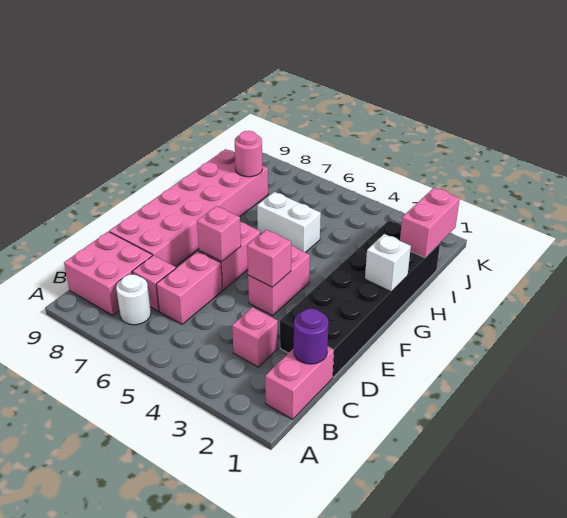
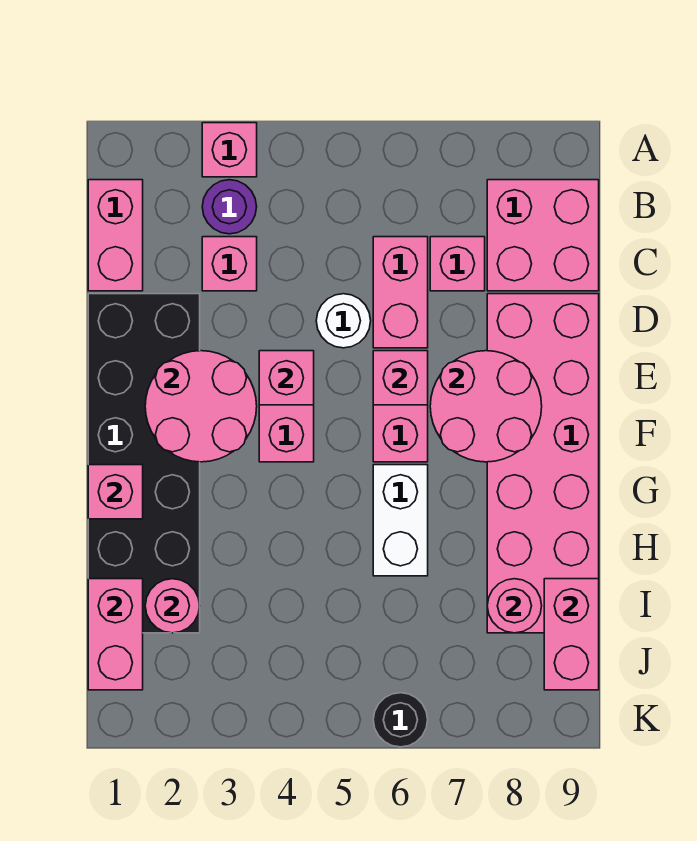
none -> pink brick A3 level 1
white round brick B7 level 1 -> white round brick D5 level 1
purple round brick C1 level 2 -> purple round brick B3 level 1
none -> pink round brick E2:F3 level 2
none -> pink round brick E7:F8 level 2
white brick G1 level 2 -> pink brick G1 level 2
white brick H5:H6 level 1 -> white brick G6:H6 level 1
none -> pink round brick I2 level 2
none -> pink brick I9:J9 level 2
none -> black round brick K6 level 1

